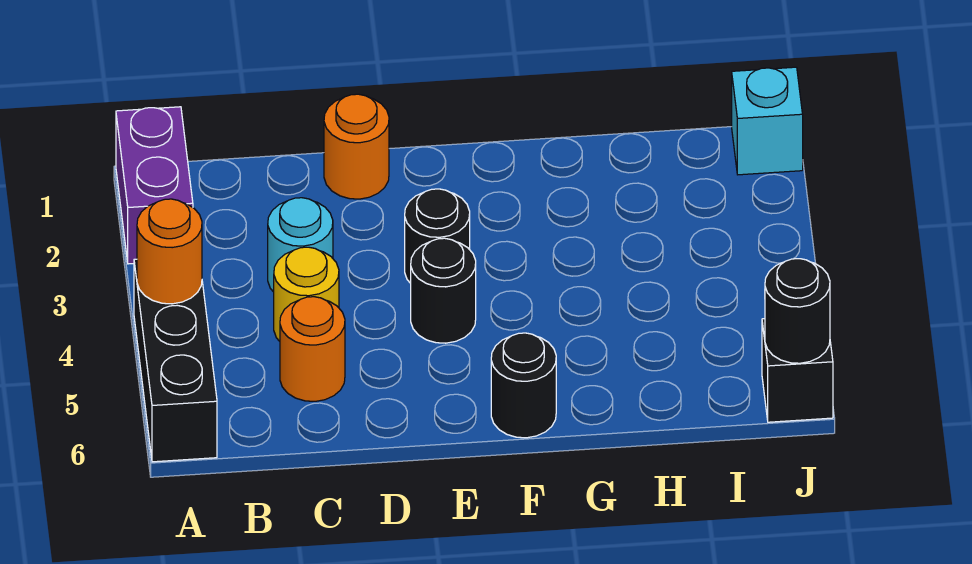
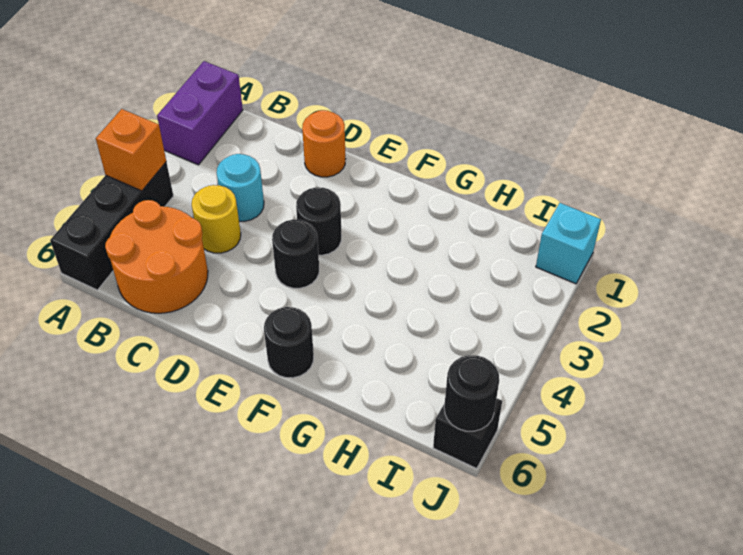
orange round brick A4 level 2 -> orange brick A4 level 2
orange round brick C5 level 1 -> orange round brick B5:C6 level 1

